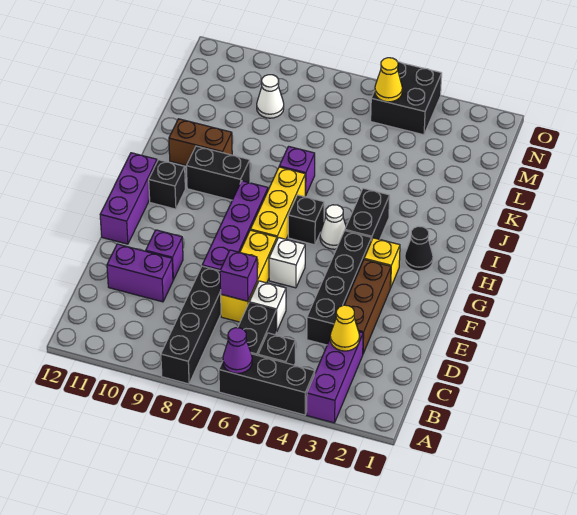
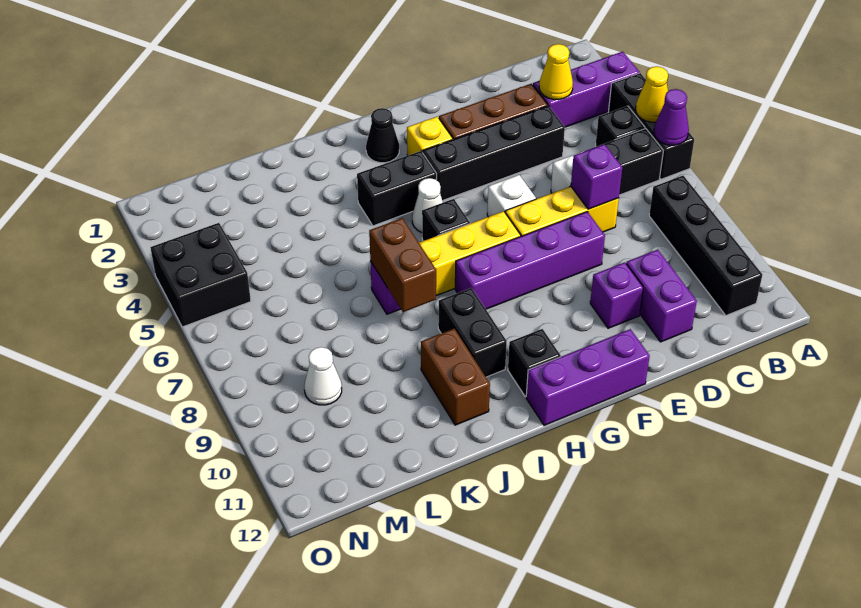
black brick A8:D8 level 1 -> black brick B8:B11 level 1
none -> brown brick J7:J8 level 2
yellow cone N5 level 2 -> yellow cone A5 level 2

